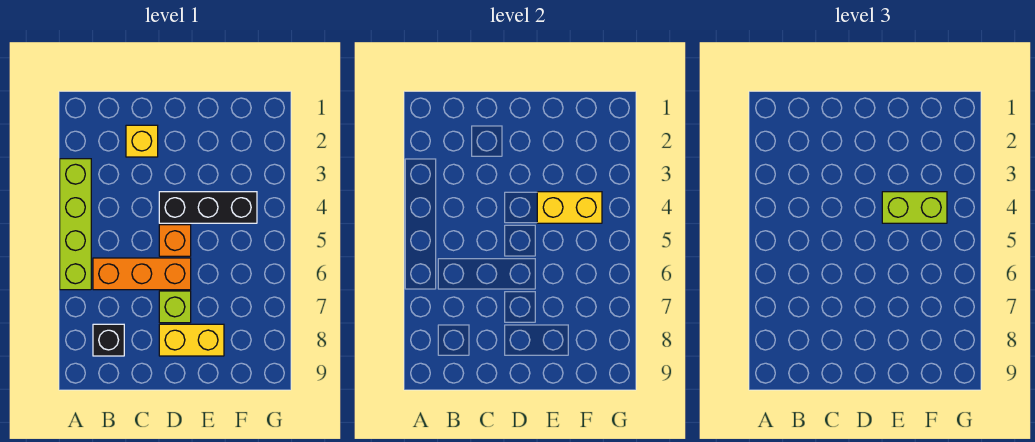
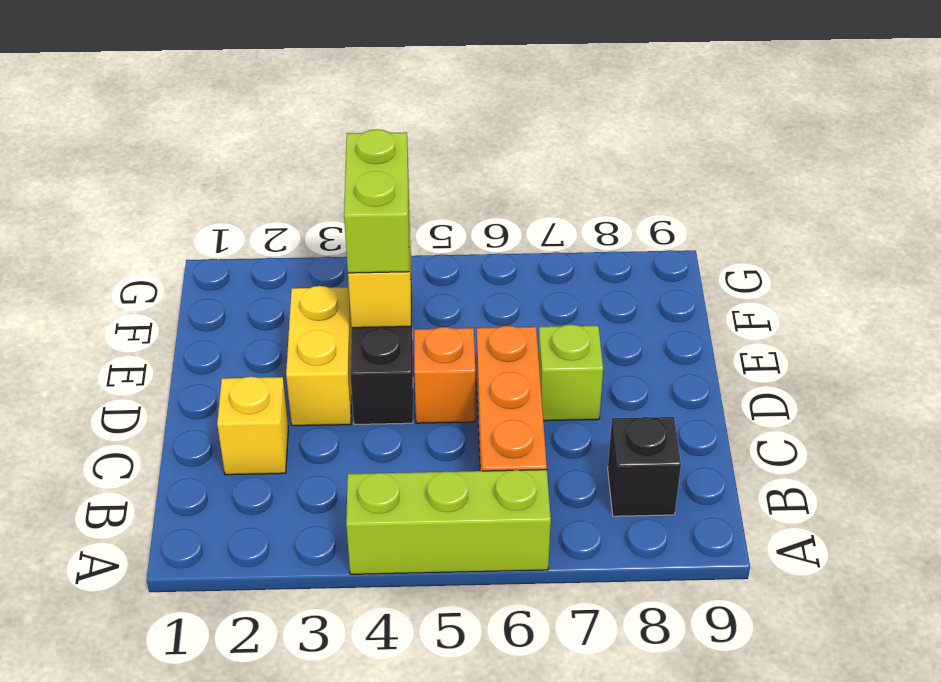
lime brick A3:A6 level 1 -> lime brick A4:A6 level 1
yellow brick D8:E8 level 1 -> yellow brick D3:E3 level 1

